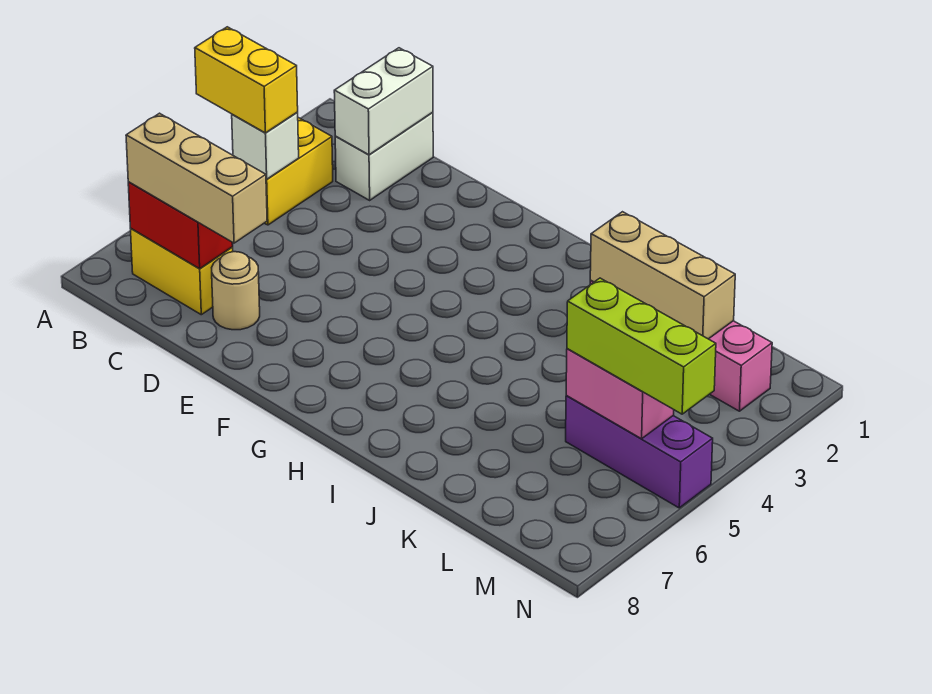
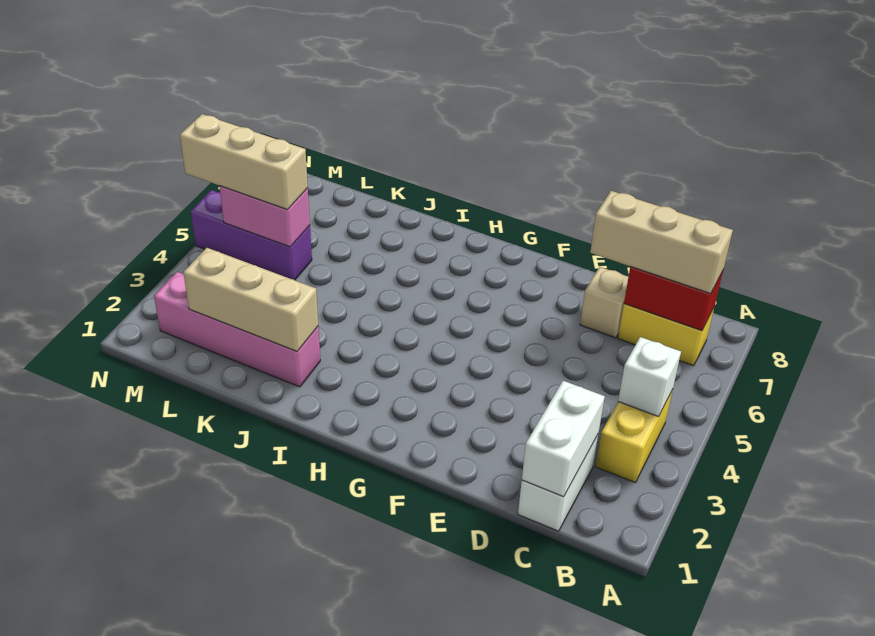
yellow brick A4:B4 level 3 -> none
tan round brick D7 level 1 -> tan brick D7 level 1
lime brick L5:N5 level 3 -> tan brick L5:N5 level 3

